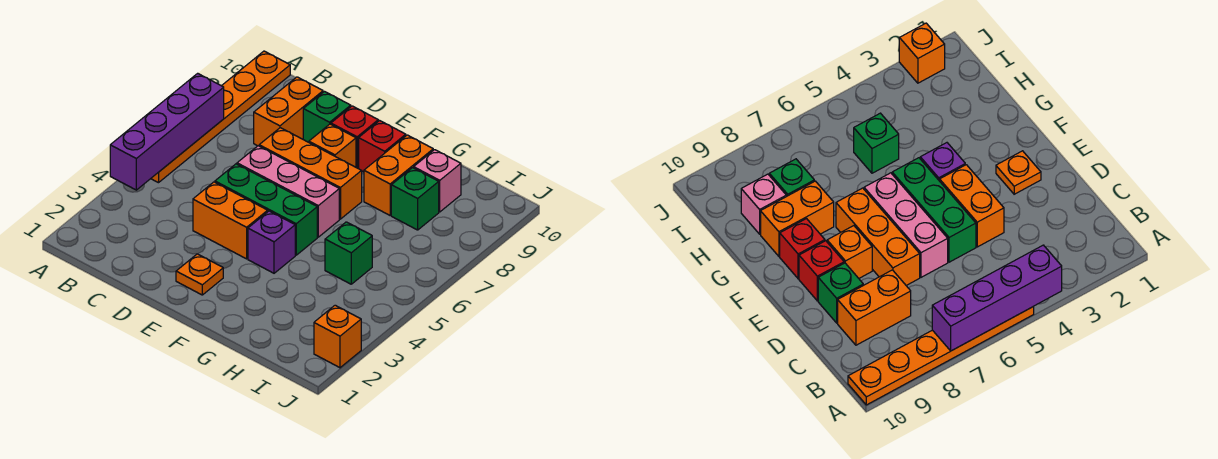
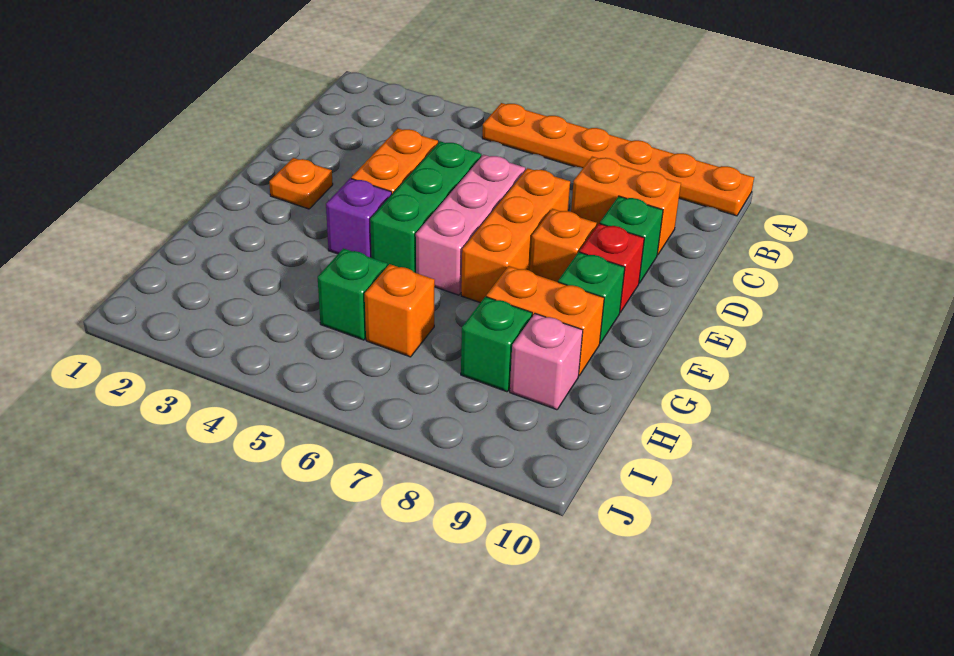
purple brick A4:A7 level 2 -> none
red brick F9 level 1 -> green brick F9 level 1
orange brick J2 level 1 -> orange brick H6 level 1

